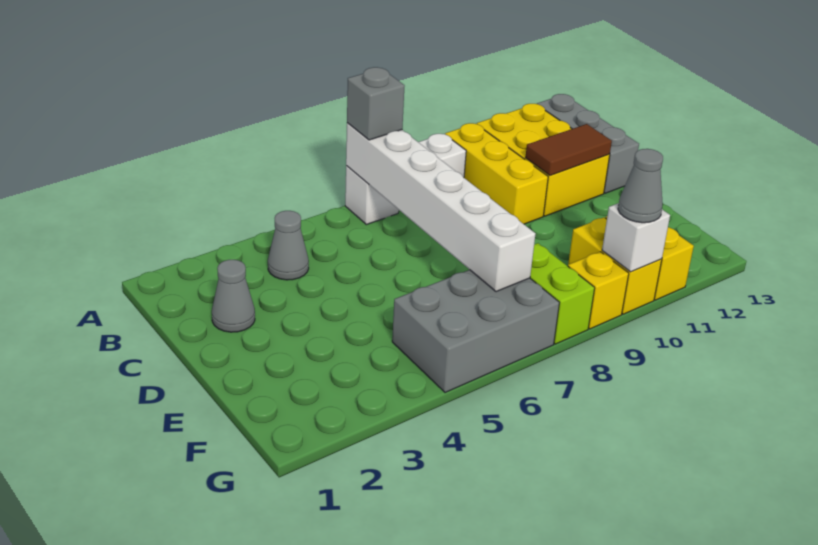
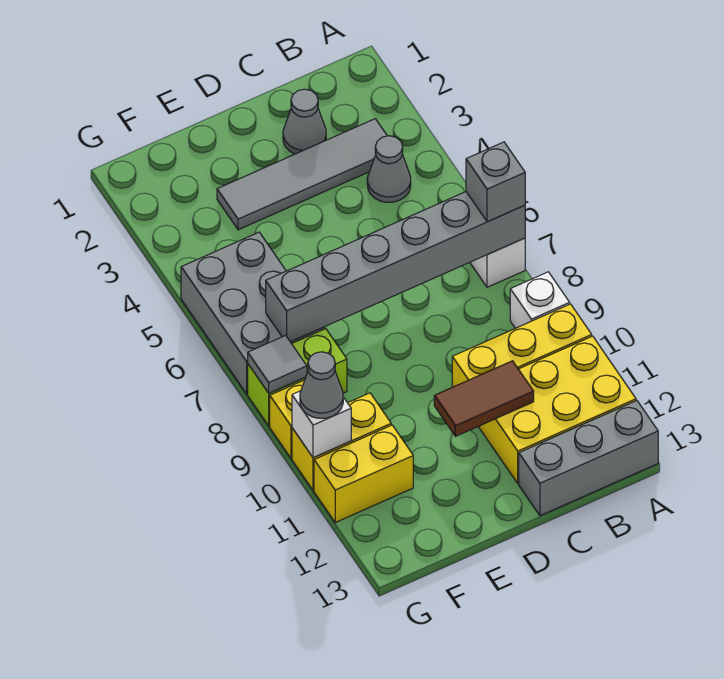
white brick A7:F7 level 2 -> grey brick A7:F7 level 2
none -> grey tile B3:E3 level 1
brown tile C11:C12 level 2 -> brown tile C11:D11 level 2
none -> grey tile G8 level 2

